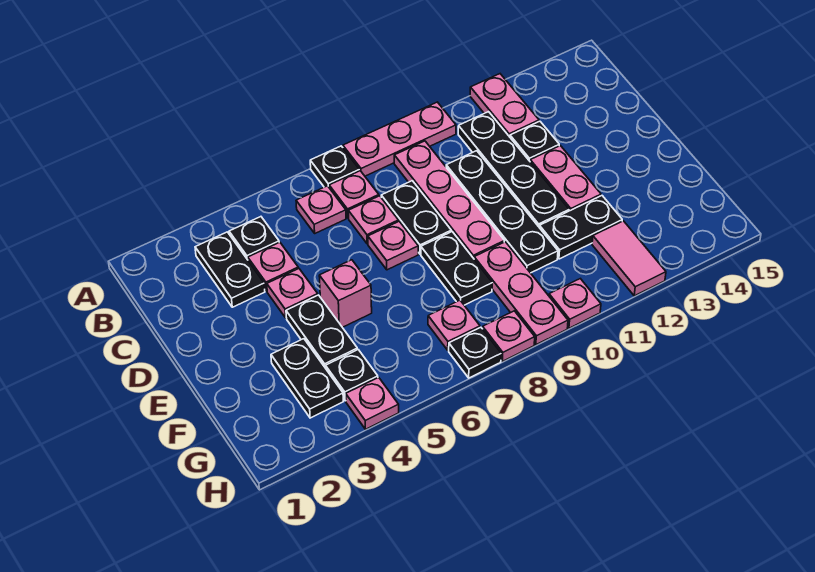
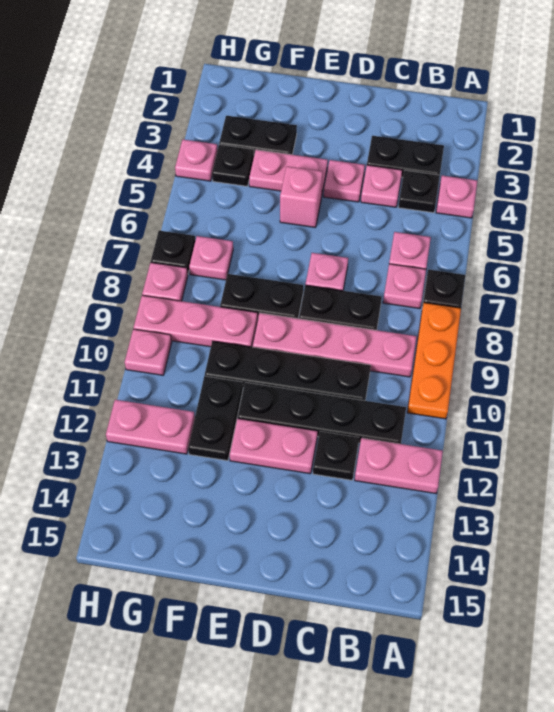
pink plate A8:A10 level 1 -> orange plate A8:A10 level 1
pink plate C7 level 1 -> pink plate A4 level 1
black plate E4:F4 level 1 -> pink plate E4:F4 level 1
pink tile G12:H12 level 1 -> pink plate G12:H12 level 1

